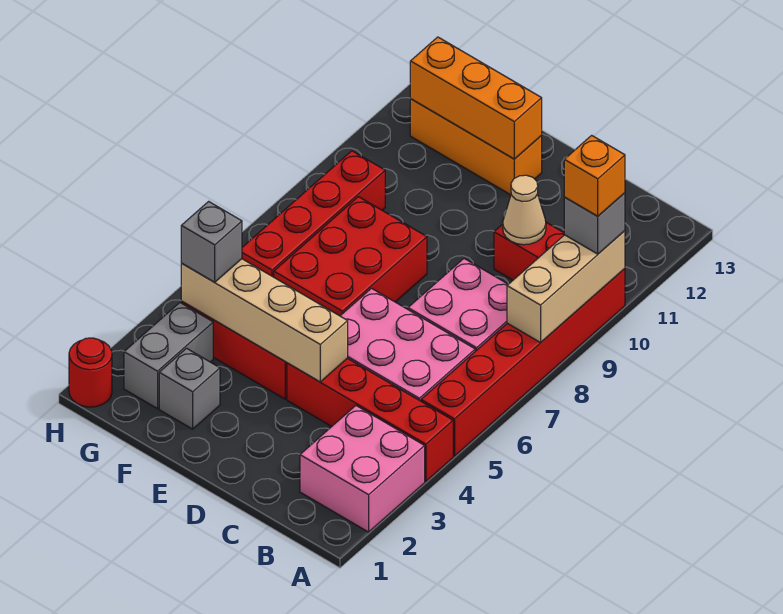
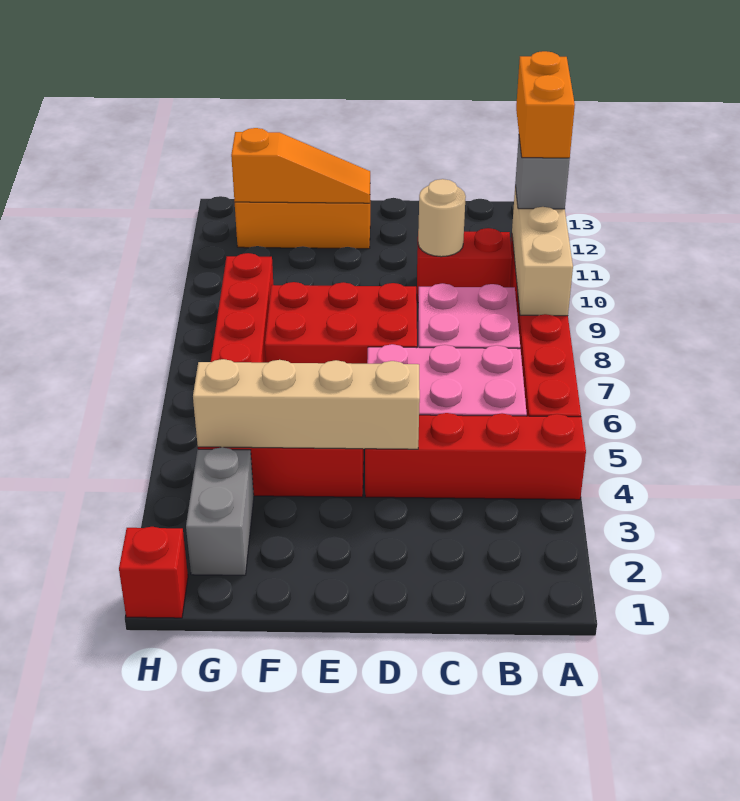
pink brick A2:B3 level 1 -> none
orange brick A10 level 4 -> orange brick A10:A11 level 4
tan cone C10 level 2 -> tan round brick C10 level 2
red brick E6:F8 level 1 -> red brick D7:F8 level 1
orange brick E12:G12 level 2 -> orange slope E12:G12 level 2 top G
grey brick F2 level 1 -> none
grey brick G4 level 3 -> none
red round brick H1 level 1 -> red brick H1 level 1

